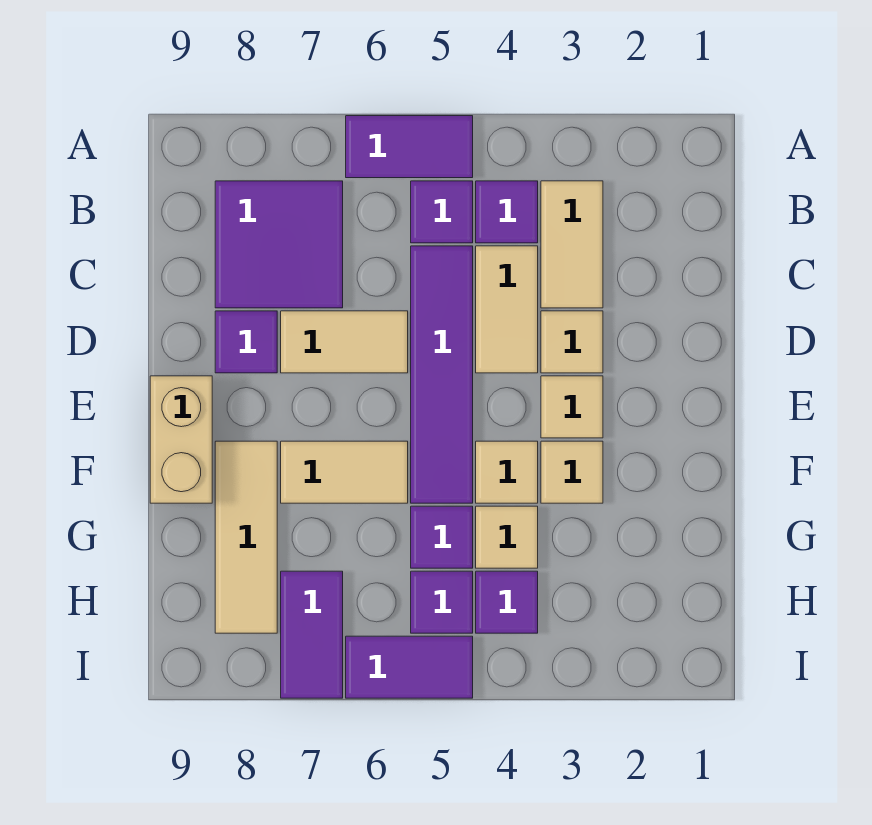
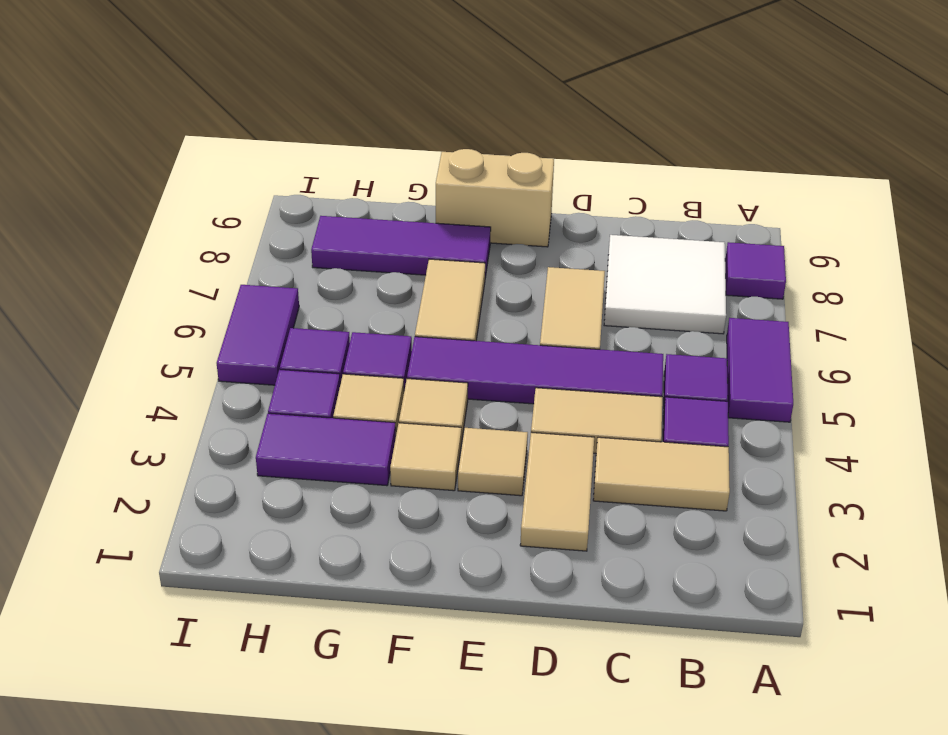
purple tile B7:C8 level 1 -> white tile B7:C8 level 1
tan tile D3 level 1 -> tan tile D2:D3 level 1
purple tile D8 level 1 -> purple tile A8 level 1
tan tile F8:H8 level 1 -> purple tile F8:H8 level 1
purple tile H7:I7 level 1 -> purple tile G3:H3 level 1

